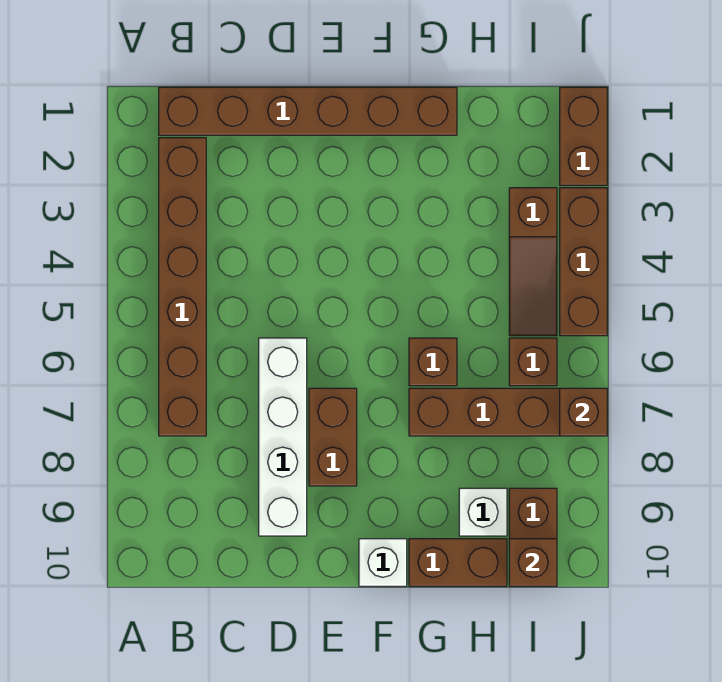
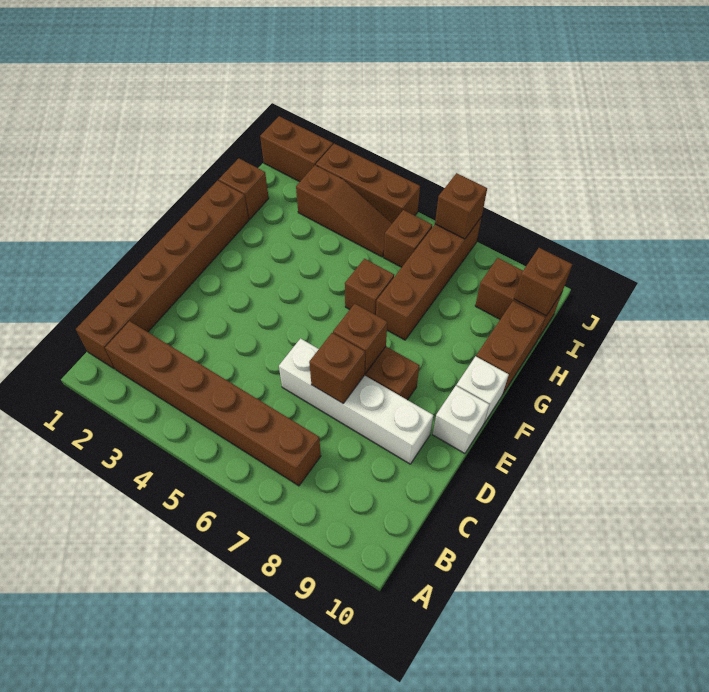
none -> brown brick D7 level 2
none -> brown brick E7 level 2
none -> brown brick H1 level 1
white brick H9 level 1 -> white brick E10 level 1

